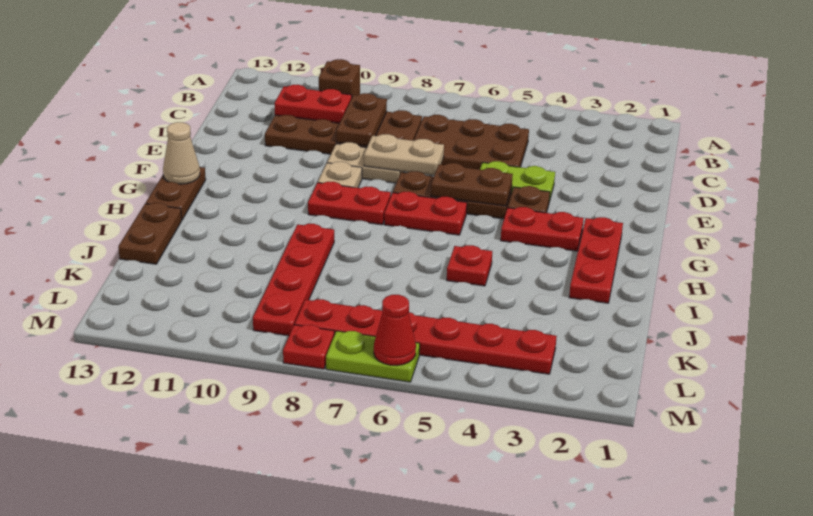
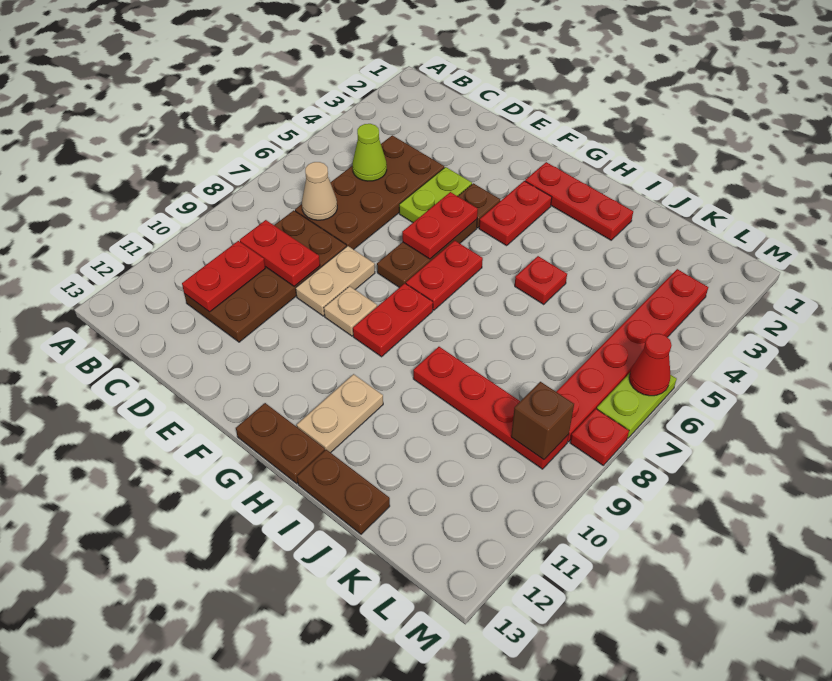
brown brick B10 level 1 -> brown brick L9 level 2
brown plate C5:D7 level 1 -> brown plate C4:D7 level 1
none -> lime cone C5 level 2
brown plate C9:D9 level 2 -> red plate C9:D9 level 2
tan plate E7:E8 level 2 -> tan plate H11:H12 level 1
brown plate F5:F6 level 2 -> red plate F5:F6 level 2
tan cone G13 level 2 -> tan cone C7 level 2

